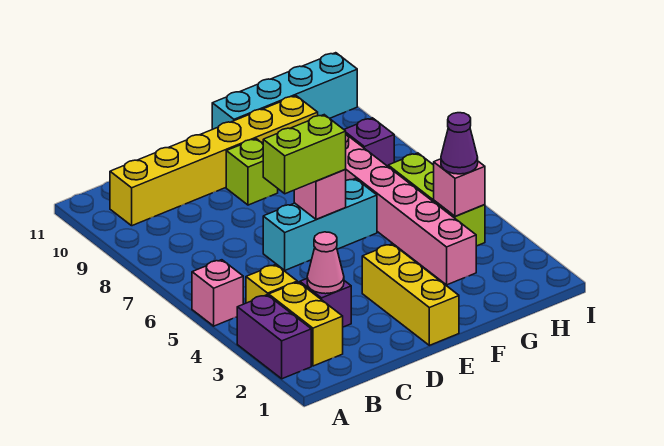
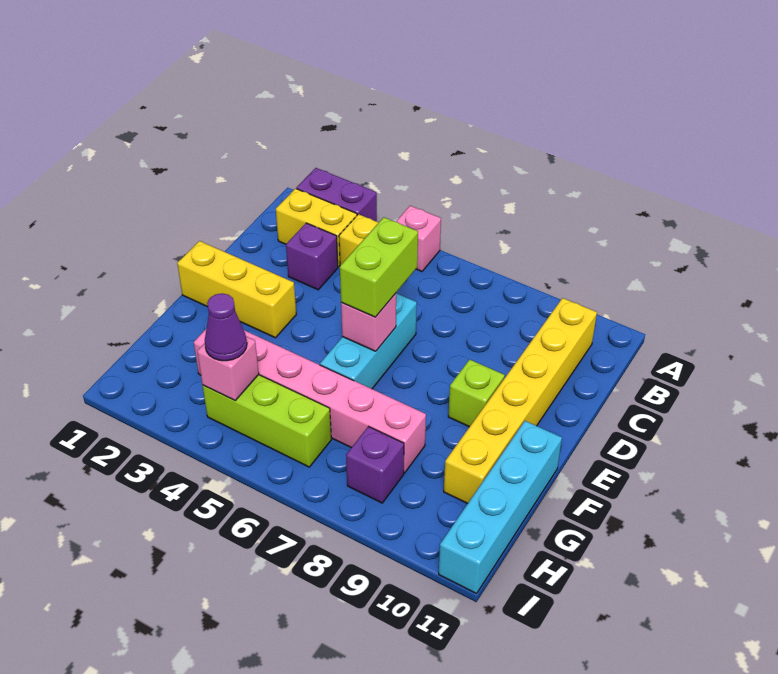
pink cone C3 level 2 -> none

